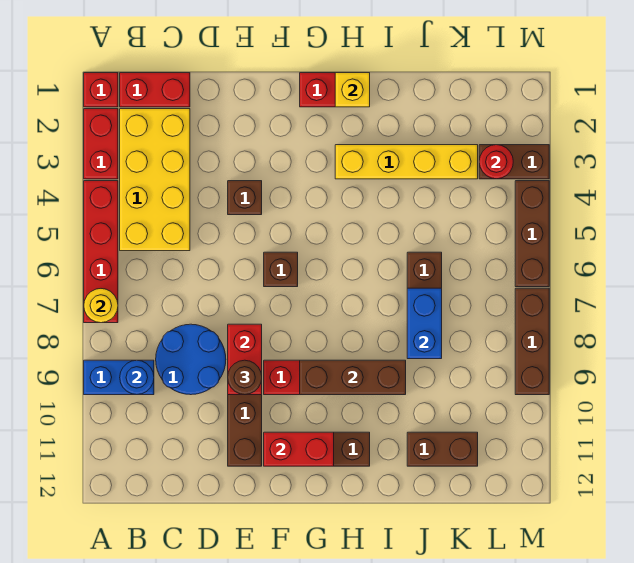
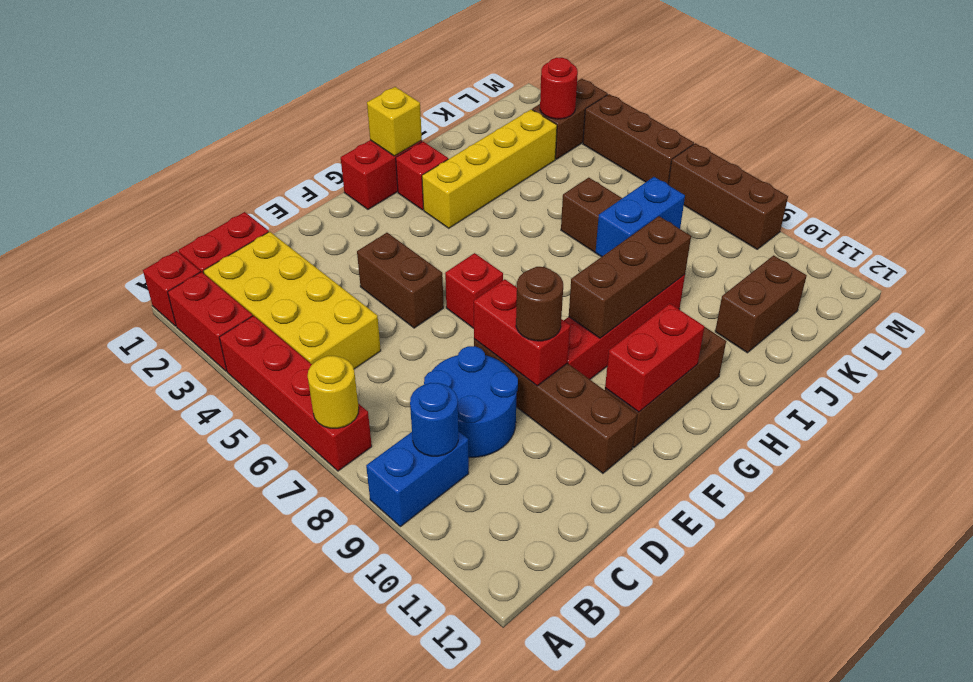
brown brick E4 level 1 -> brown brick E4:E5 level 1
brown brick F6 level 1 -> red brick F6 level 1
none -> red brick H2 level 1
blue brick J7:J8 level 2 -> blue brick I8:J8 level 2

